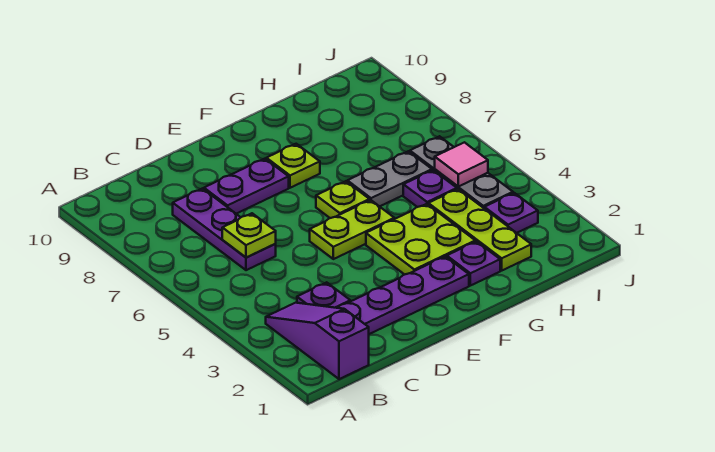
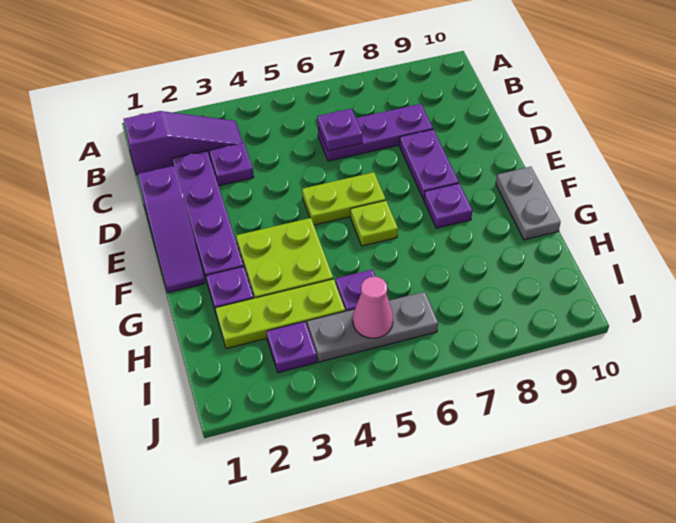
lime plate C6 level 2 -> purple plate C6 level 2
none -> purple slope D1:F1 level 1 top D
lime plate E5:F5 level 1 -> lime plate E5:E6 level 1
lime plate F8 level 1 -> purple plate F8 level 1
grey plate G6:H6 level 1 -> grey plate F10:G10 level 1
pink tile I5 level 2 -> pink cone I5 level 2

